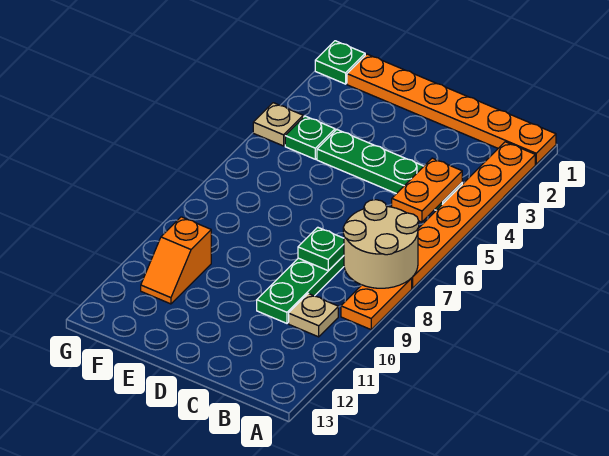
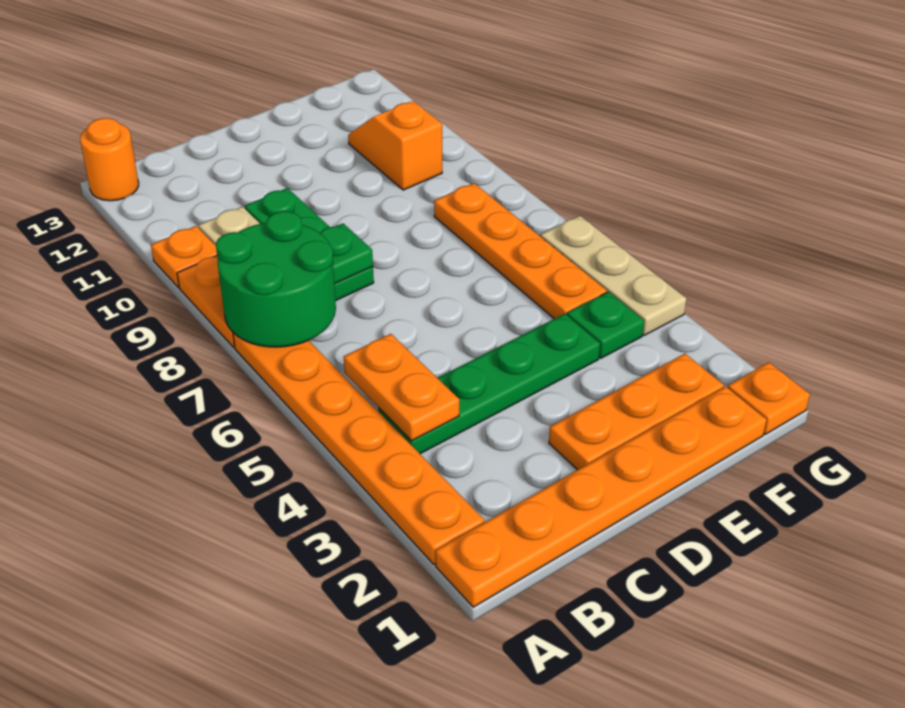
tan round brick A7:B8 level 2 -> green round brick A7:B8 level 2
none -> orange plate A10 level 1
none -> orange round brick A13 level 1
none -> orange plate D2:F2 level 1
none -> orange plate F5:F8 level 1
green plate G1 level 1 -> orange plate G1 level 1
tan plate G4 level 1 -> tan plate G4:G6 level 1

